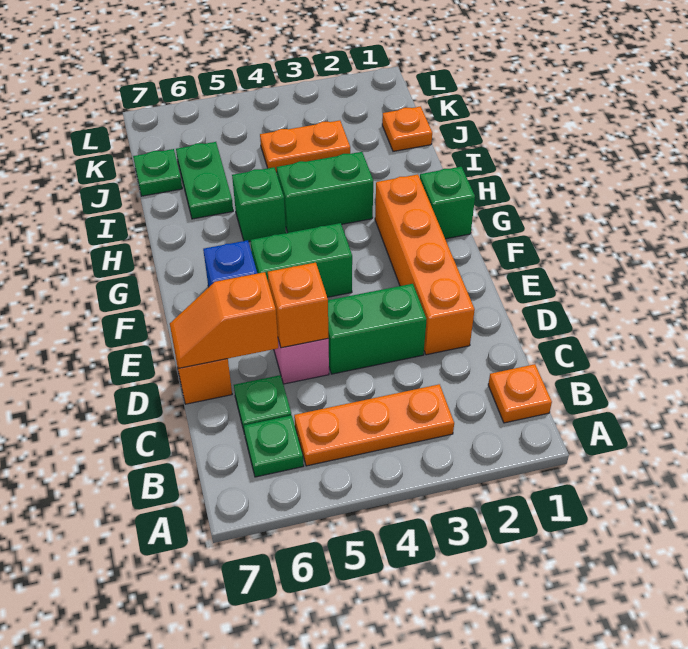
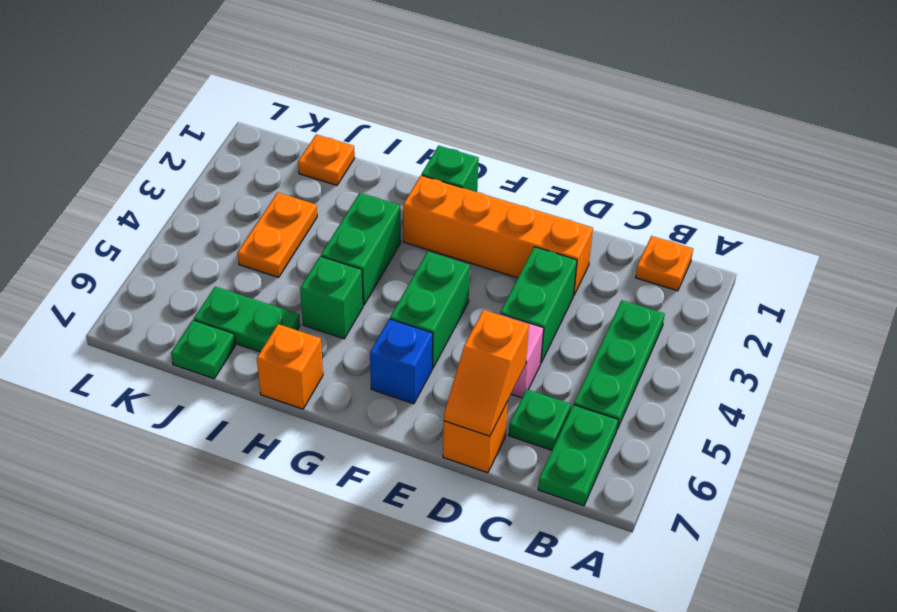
orange plate B3:B5 level 1 -> green plate B3:B5 level 1
green plate B6 level 1 -> green plate B6:B7 level 1
orange brick D5 level 2 -> orange brick H7 level 1

